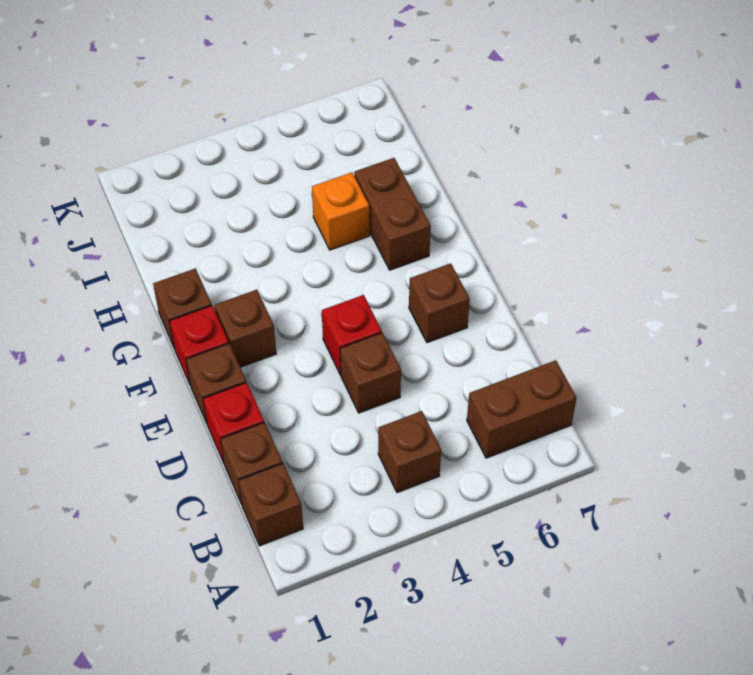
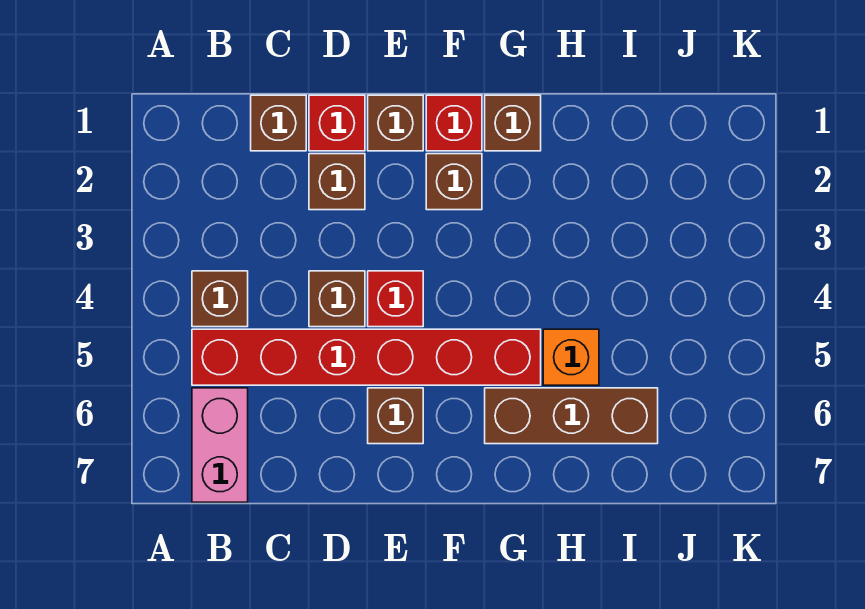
brown brick B1 level 1 -> brown brick D2 level 1
none -> red brick B5:G5 level 1
brown brick B6:B7 level 1 -> pink brick B6:B7 level 1
brown brick G6:H6 level 1 -> brown brick G6:I6 level 1

